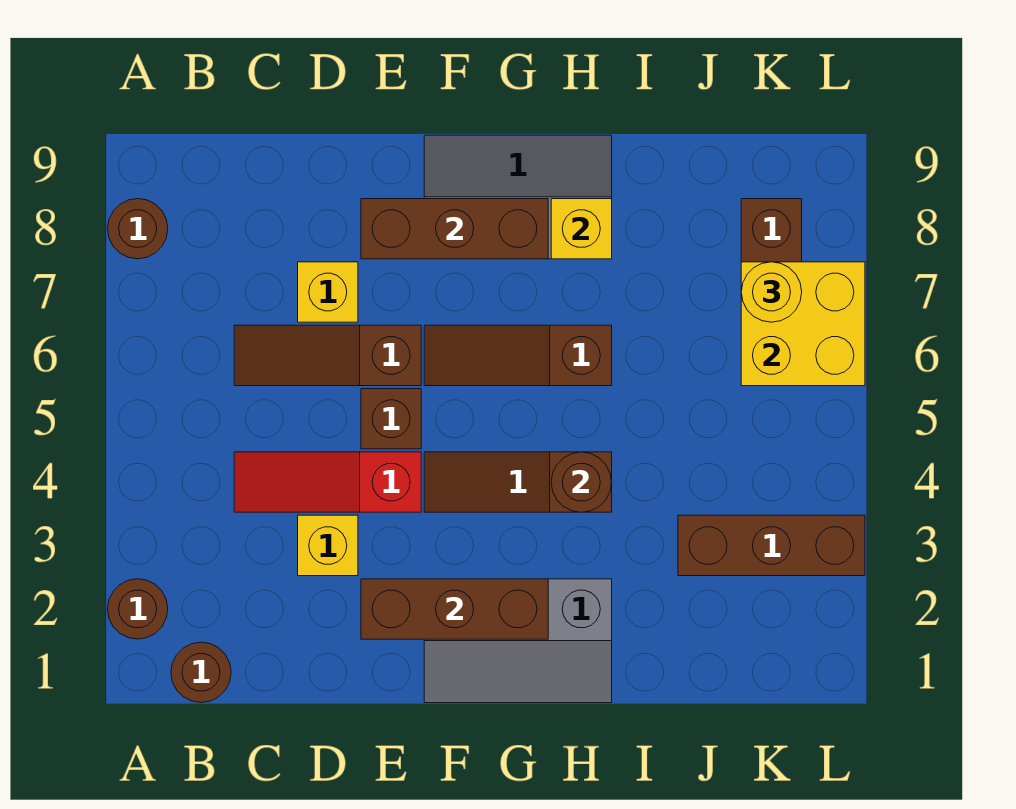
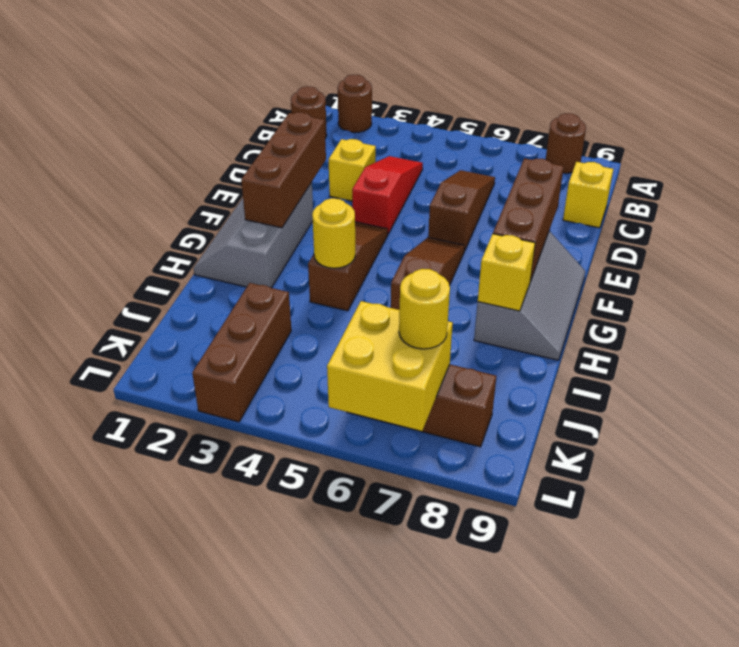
yellow brick D7 level 1 -> yellow brick C9 level 1
brown brick E5 level 1 -> none
brown round brick H4 level 2 -> yellow round brick H4 level 2

